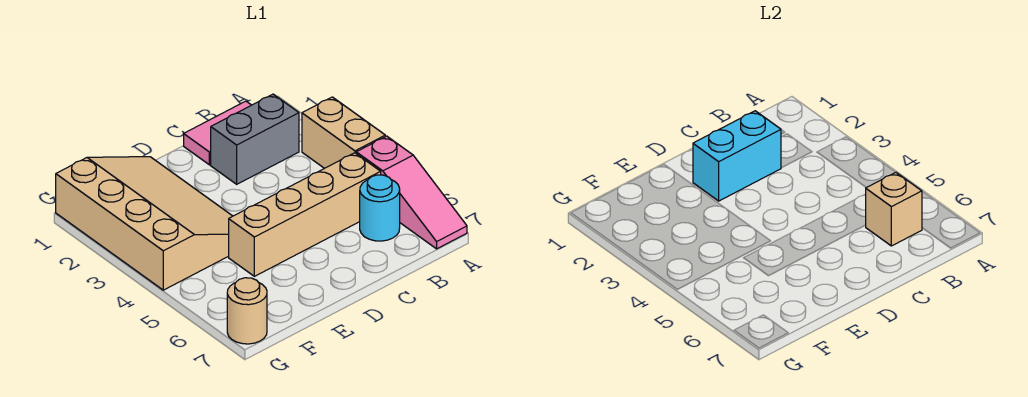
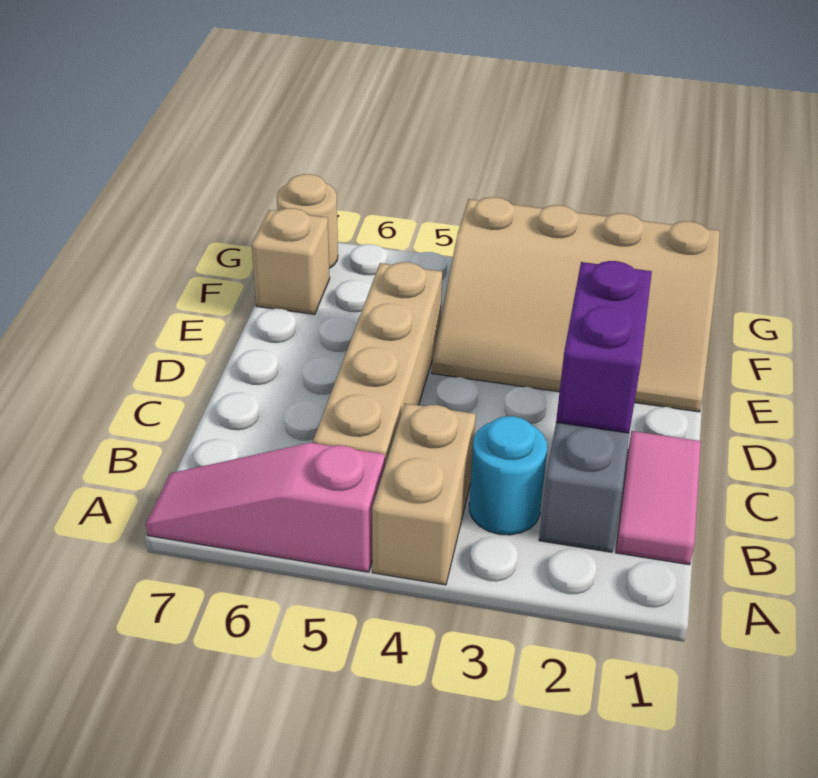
tan brick A3:A4 level 1 -> tan brick A4:B4 level 1
cyan round brick B6 level 1 -> cyan round brick B3 level 1
tan brick B6 level 2 -> tan brick F7 level 1
cyan brick C2:D2 level 2 -> purple brick C2:D2 level 2

